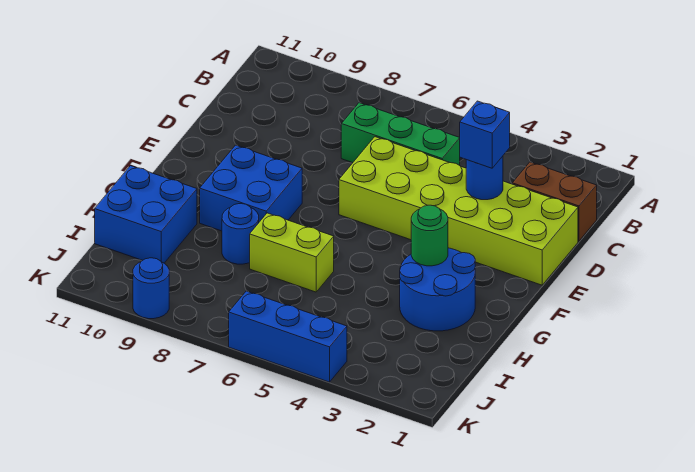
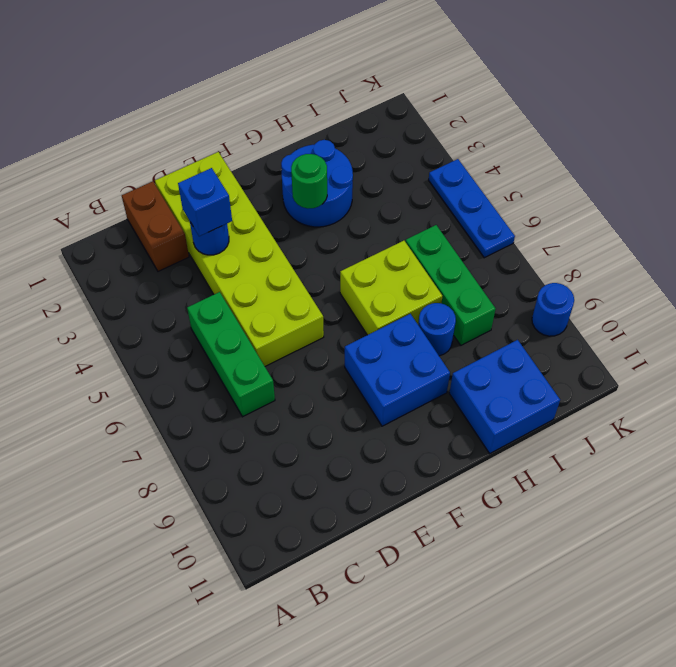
lime brick H6:H7 level 1 -> lime brick G6:H7 level 1
none -> green brick I6:I8 level 1
blue brick K4:K6 level 1 -> blue plate K4:K6 level 1

